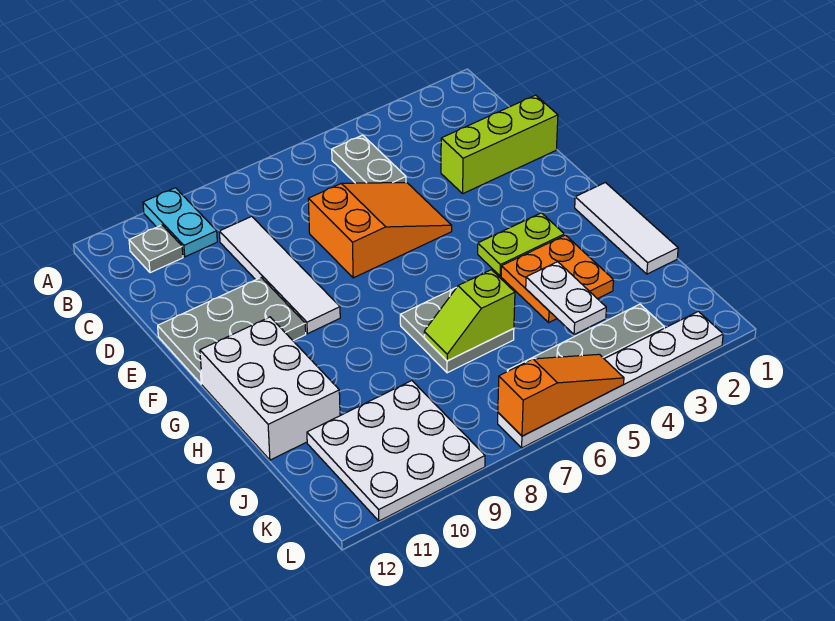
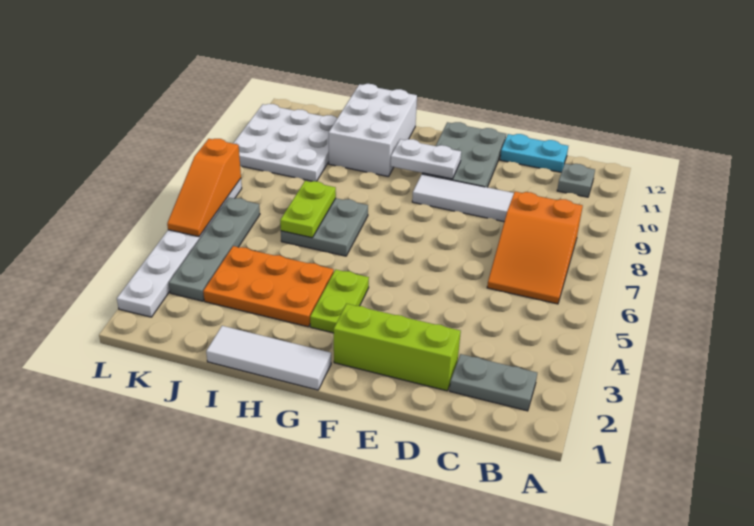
cyan plate A10:B10 level 1 -> cyan plate C12:D12 level 1
grey plate B5:C5 level 1 -> grey plate B2:C2 level 1
lime brick D1:D3 level 1 -> lime brick D2:F2 level 1
orange slope D5:E7 level 1 top 7 -> orange slope B6:C8 level 1 top 8
white brick G11:I12 level 1 -> white brick H10:I12 level 1
orange plate H3:I4 level 1 -> orange plate H3:J4 level 1
white plate I4:J4 level 2 -> white plate F10:G10 level 2
lime slope I6:I7 level 2 top 6 -> lime plate I6:I7 level 2

